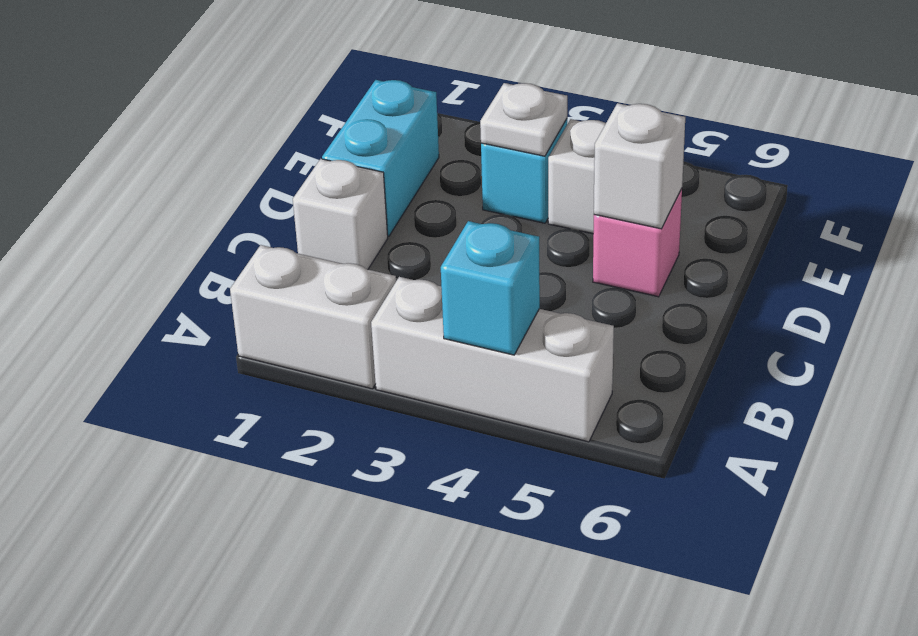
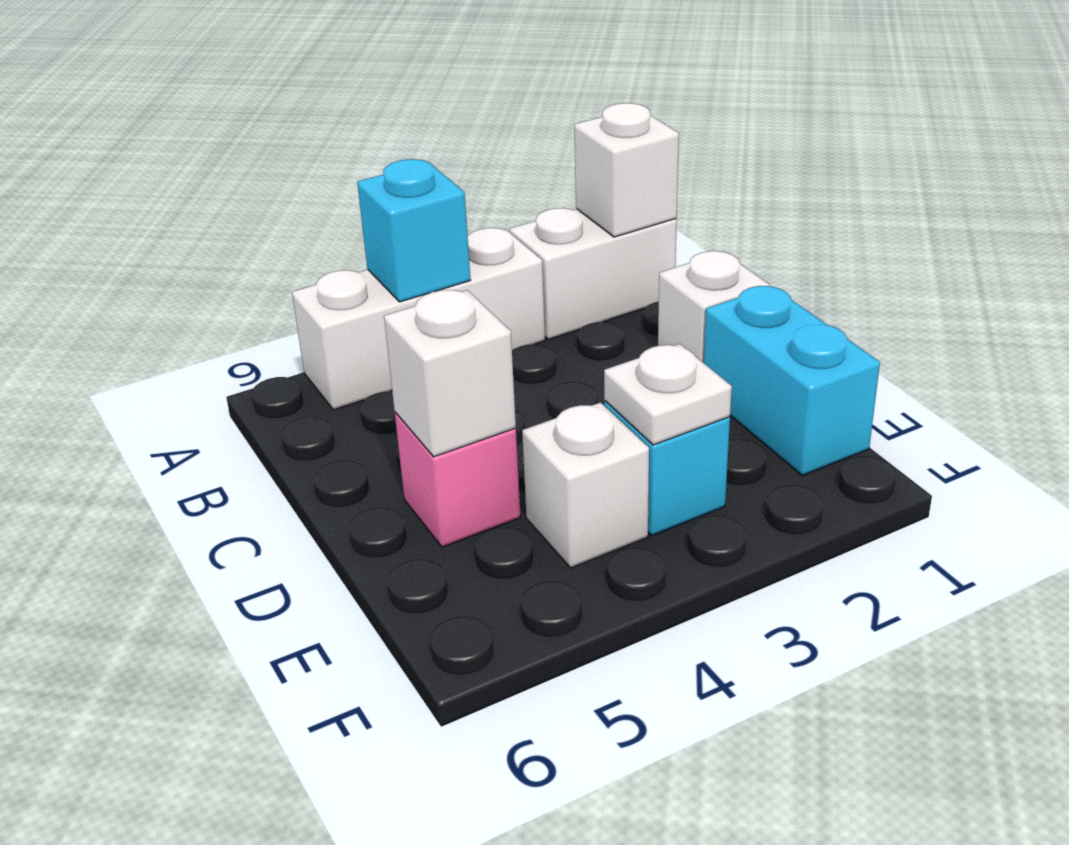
none -> white brick A1 level 2

